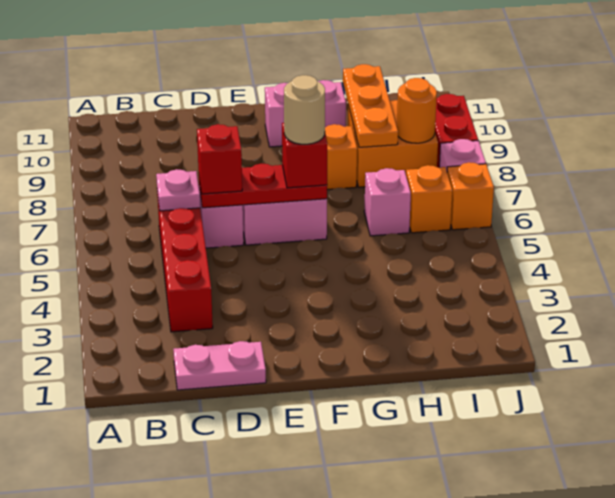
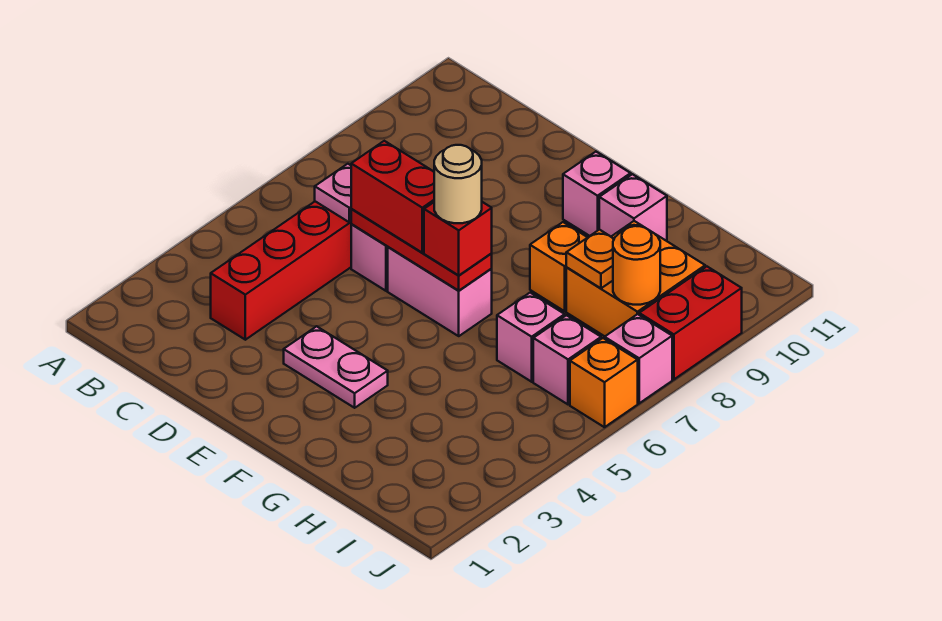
pink plate C1:D1 level 1 -> pink plate E3:F3 level 1
red brick D6 level 3 -> red brick D6:E6 level 3
orange plate H8:H10 level 2 -> orange plate H8 level 2
orange brick I6 level 1 -> pink brick I6 level 1

